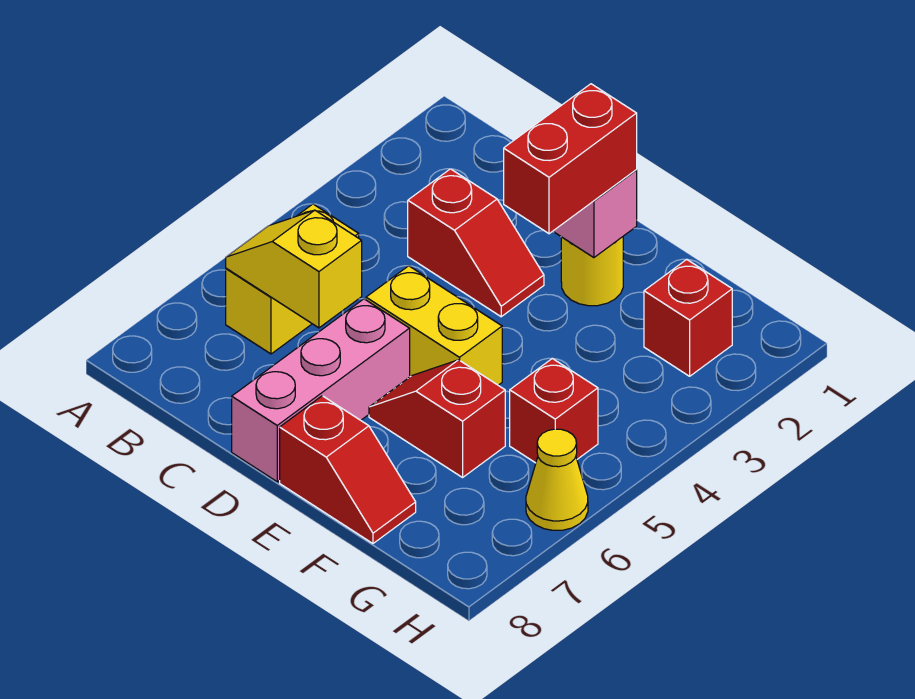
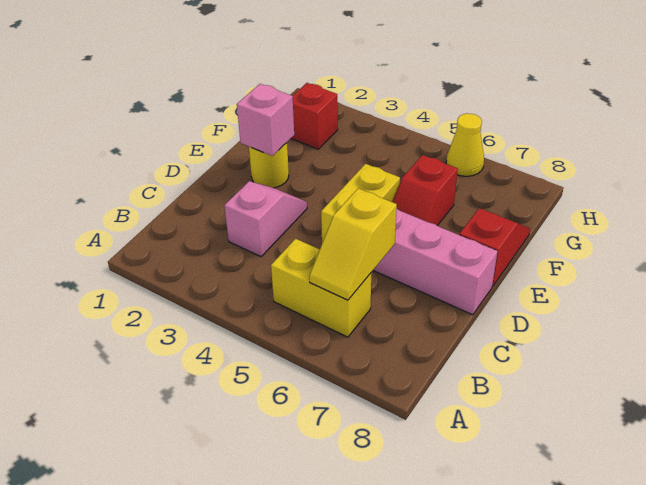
red slope C3:D3 level 1 top C -> pink slope C3:D3 level 1 top C
red brick E2:E3 level 3 -> none
red brick G5 level 1 -> none

